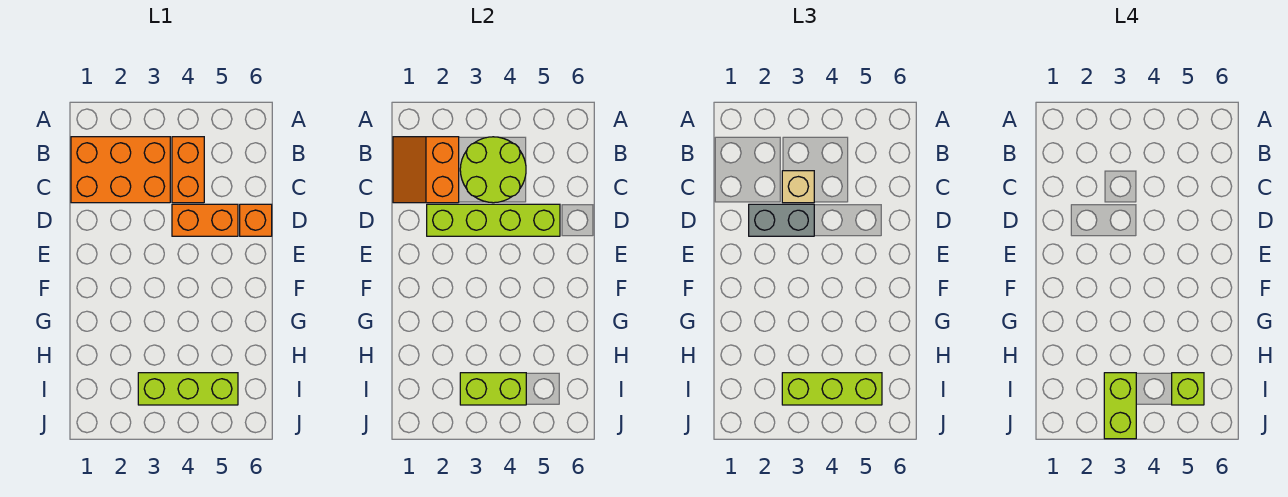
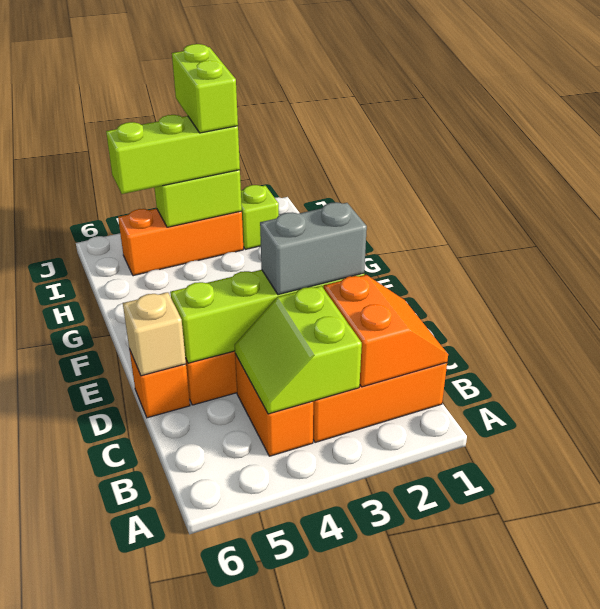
lime round brick B3:C4 level 2 -> lime slope B3:C4 level 2 top 3
tan brick C3 level 3 -> tan brick D6 level 2
lime brick I3:I5 level 1 -> orange brick I3:I5 level 1
lime brick I5 level 4 -> lime brick I2 level 1

